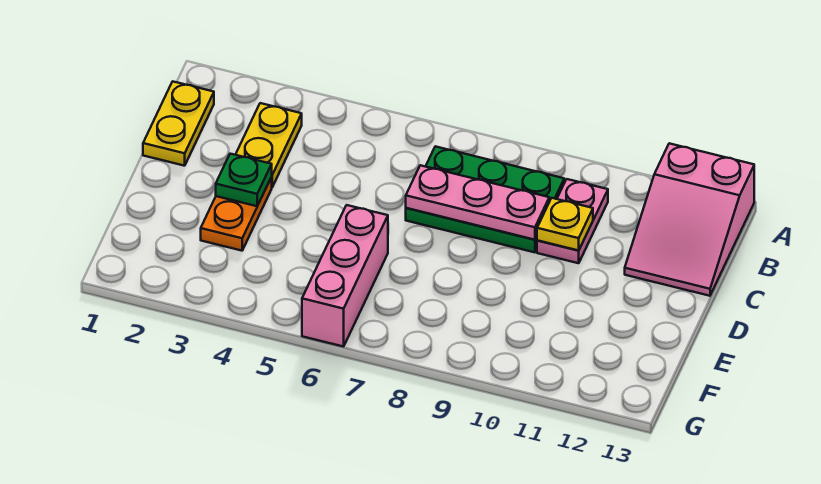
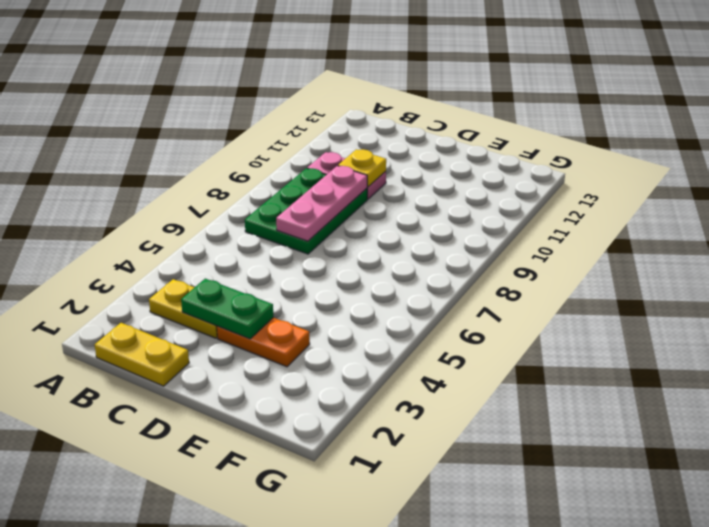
pink slope A12:C13 level 1 top A -> none
green plate D3 level 2 -> green plate C3:D3 level 2
pink brick E6:G6 level 1 -> none

